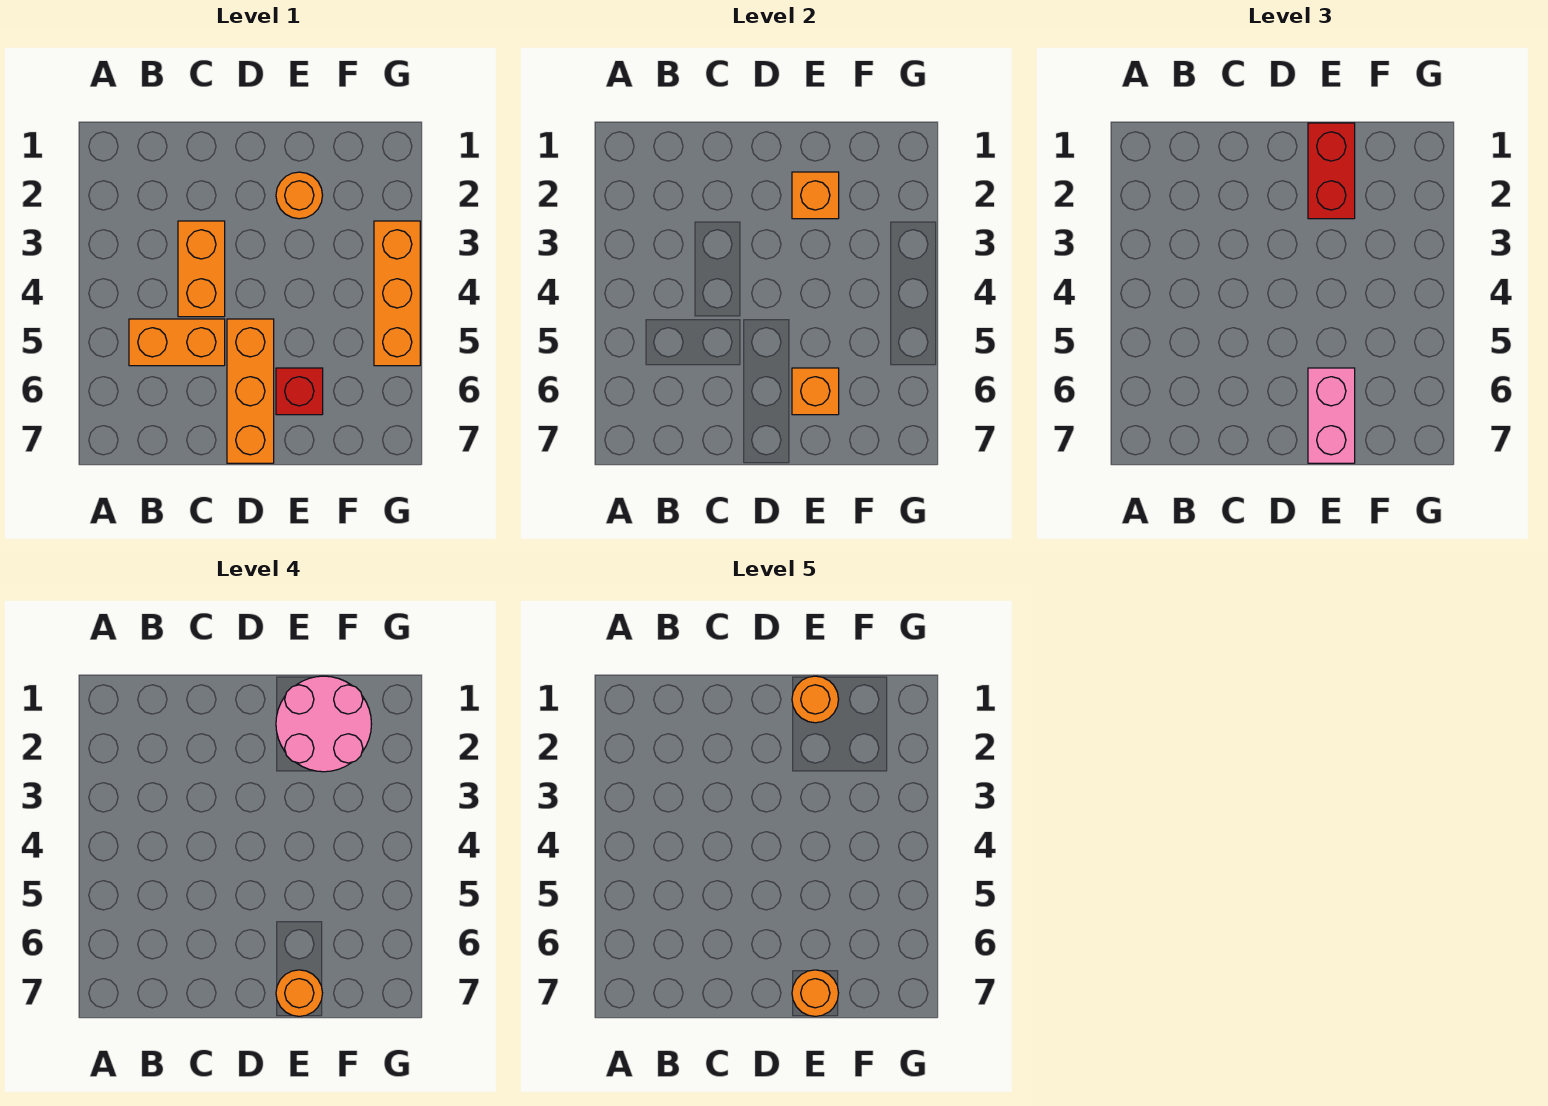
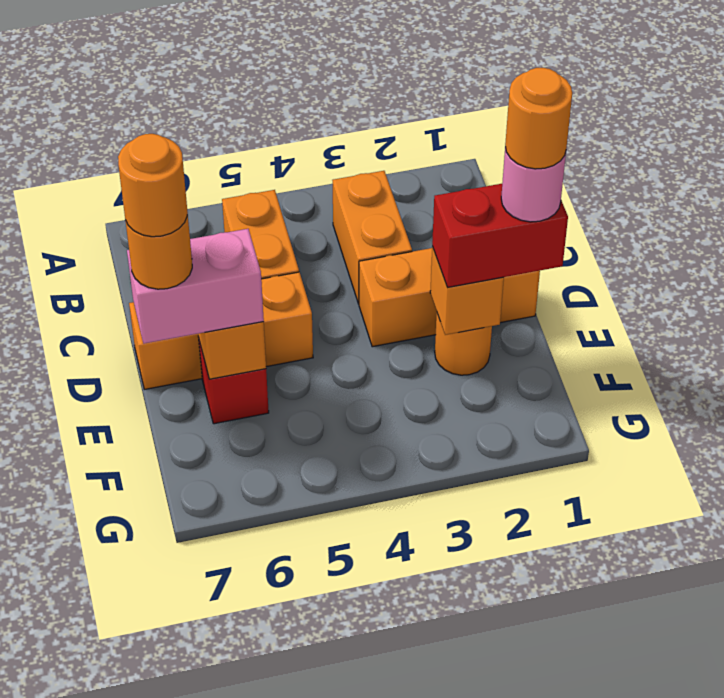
orange brick C3:C4 level 1 -> orange brick B3:C3 level 1
pink round brick E1:F2 level 4 -> pink round brick E1 level 4
orange brick G3:G5 level 1 -> orange brick D1:D3 level 1

